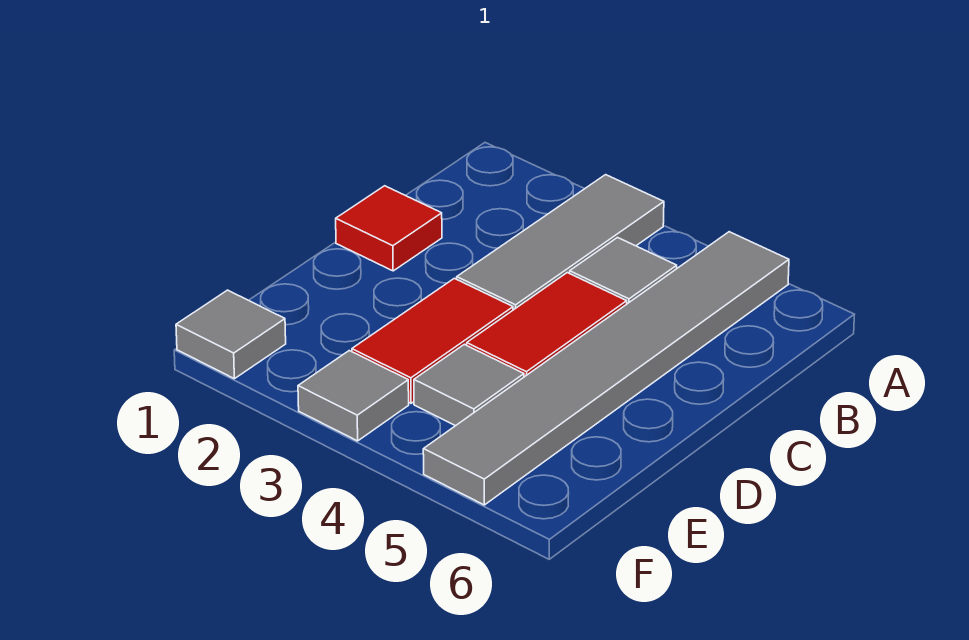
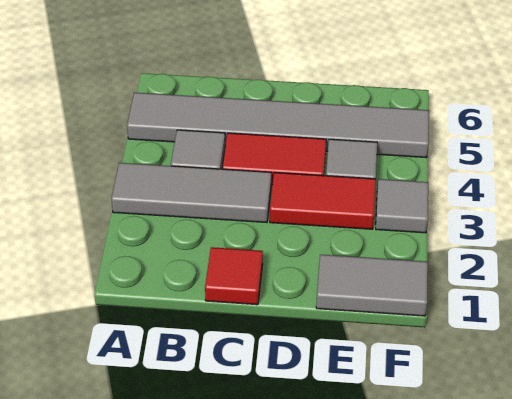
grey tile F1 level 1 -> grey tile E1:F1 level 1

